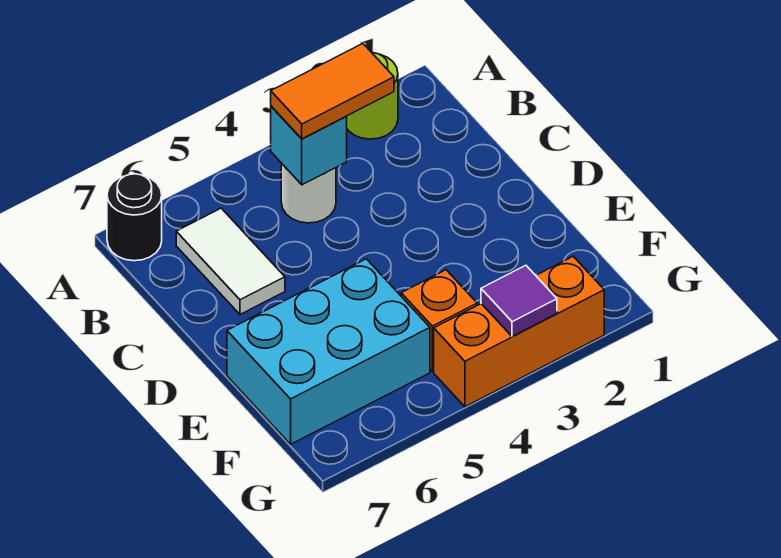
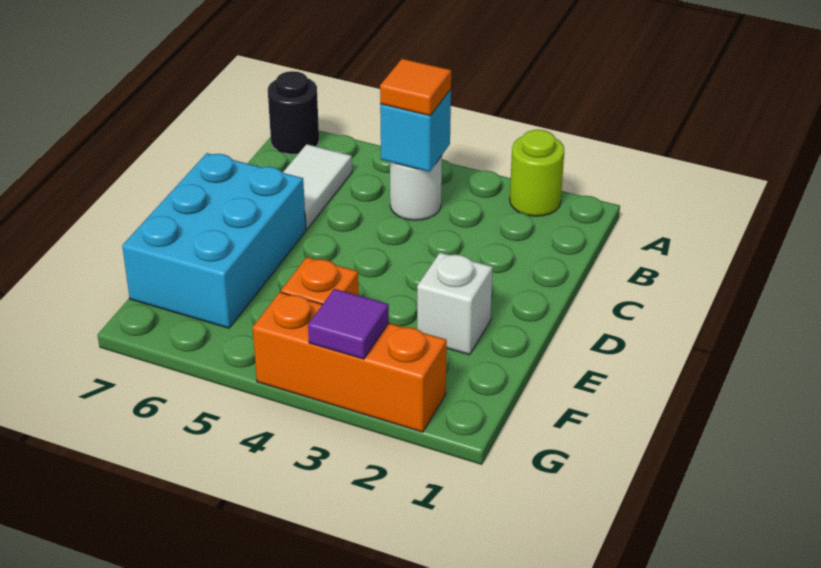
orange tile B3:B4 level 3 -> orange tile B4 level 3
none -> white brick E2 level 1
cyan brick E5:F7 level 1 -> cyan brick D6:F7 level 1

